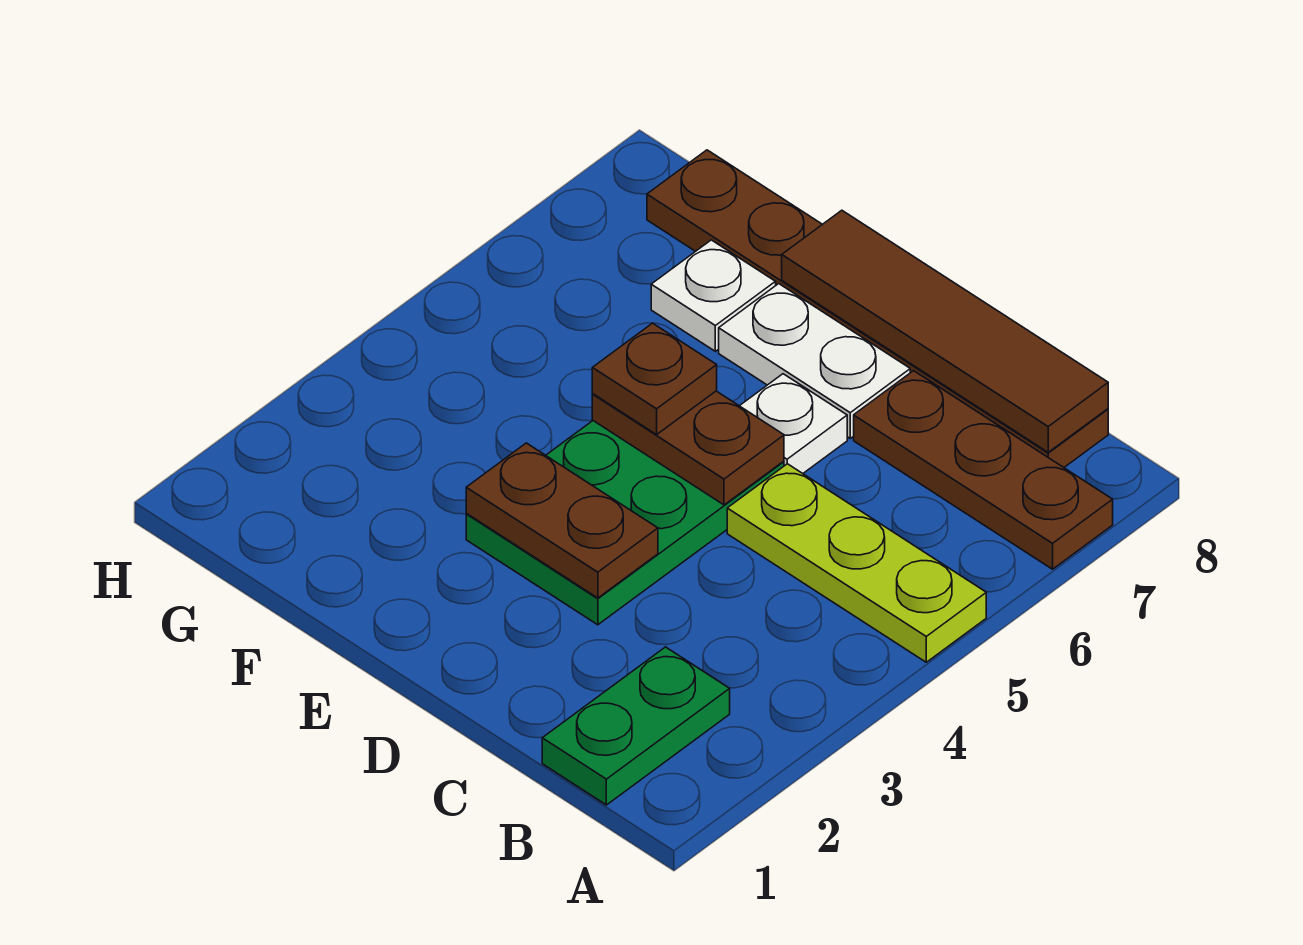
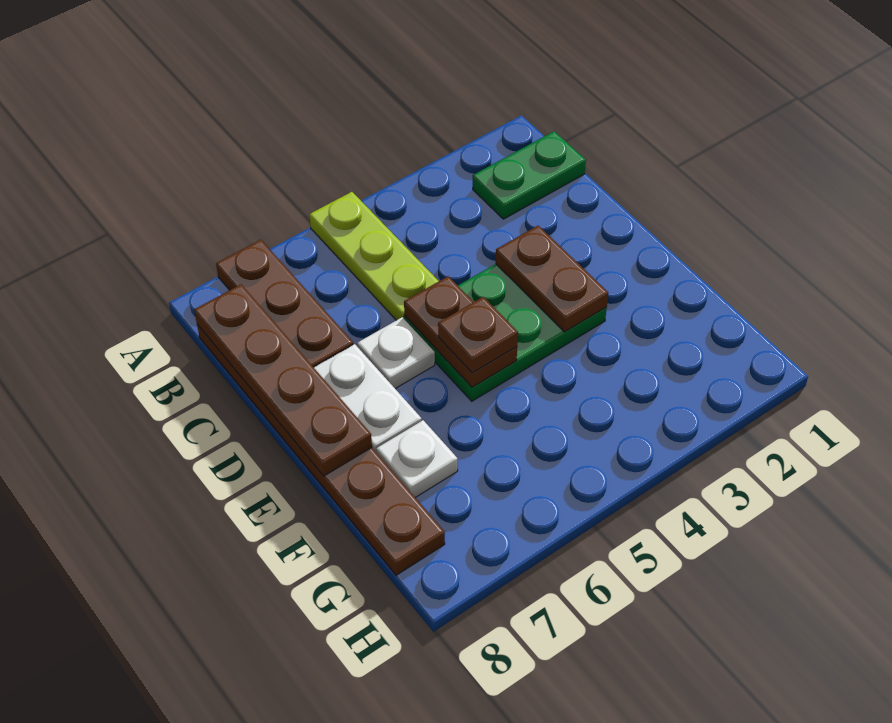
brown tile B8:E8 level 2 -> brown plate B8:E8 level 2

